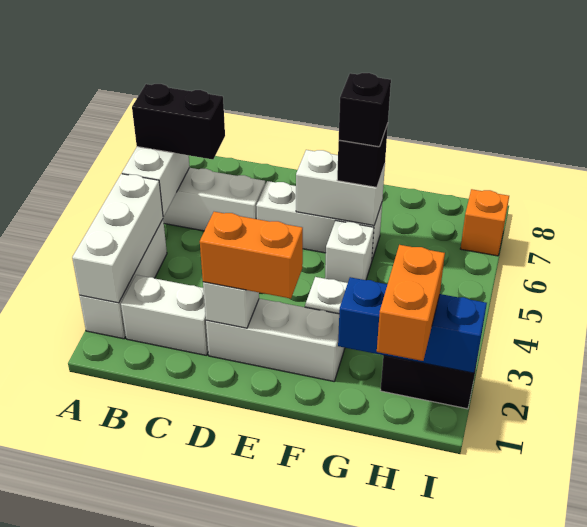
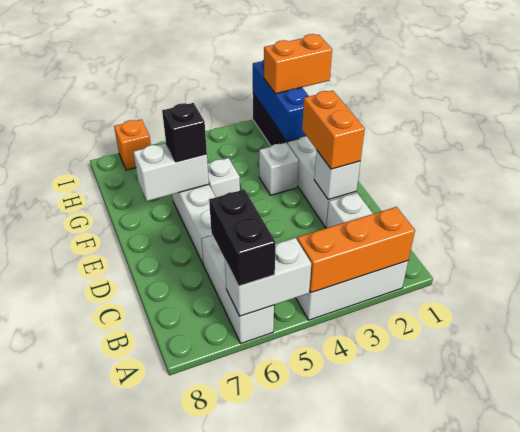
white brick A2:A4 level 2 -> orange brick A2:A4 level 2
white brick E6:F6 level 2 -> white brick F6:F7 level 2
black brick F6 level 4 -> none

